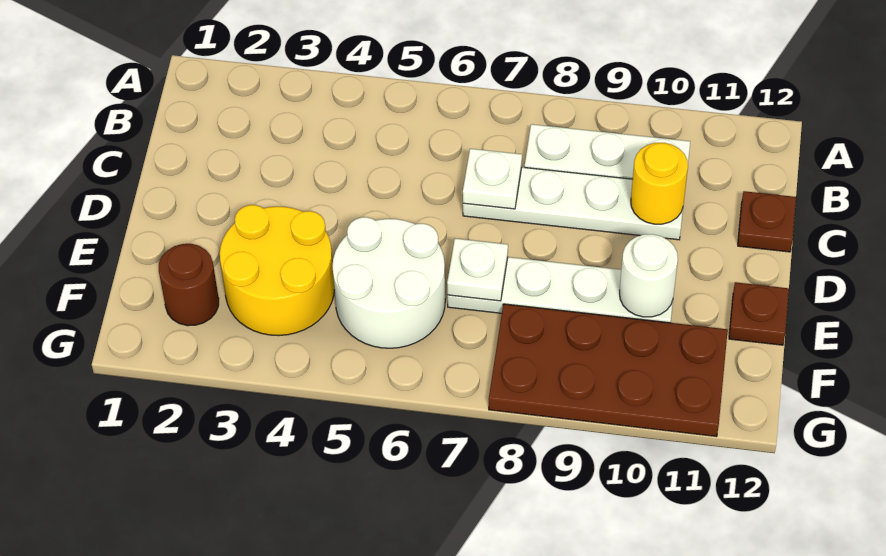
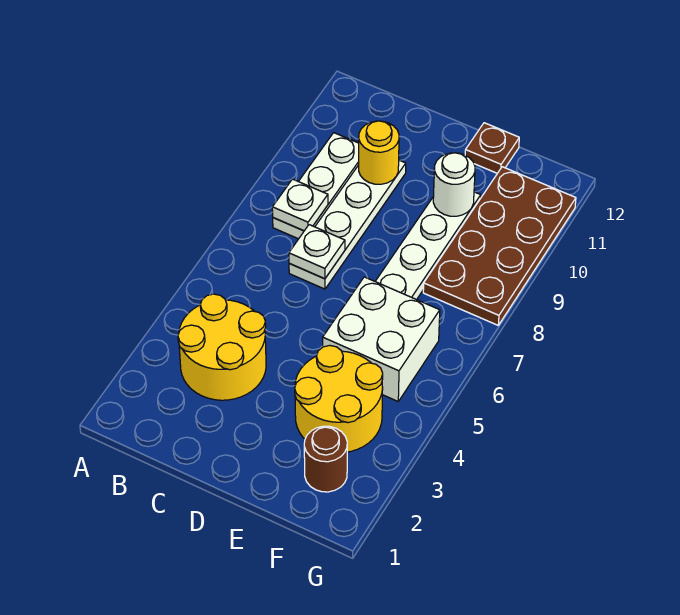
none -> yellow round brick B3:C4 level 1
brown plate C12 level 1 -> none
white round brick E5:F6 level 1 -> white brick E5:F6 level 1
white plate E7 level 2 -> white plate B8 level 2

